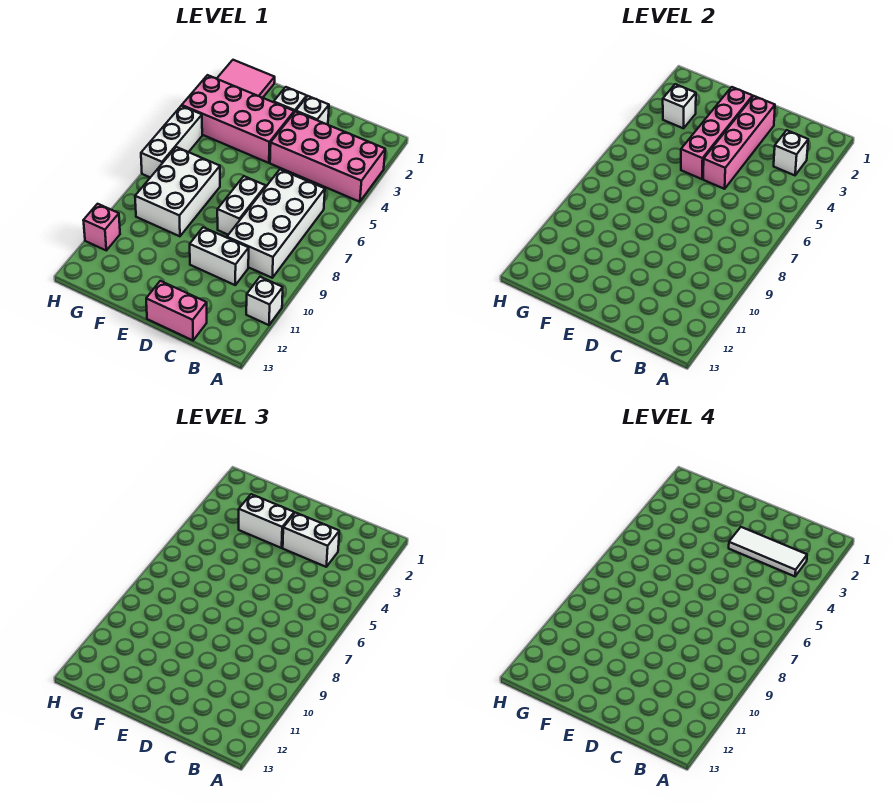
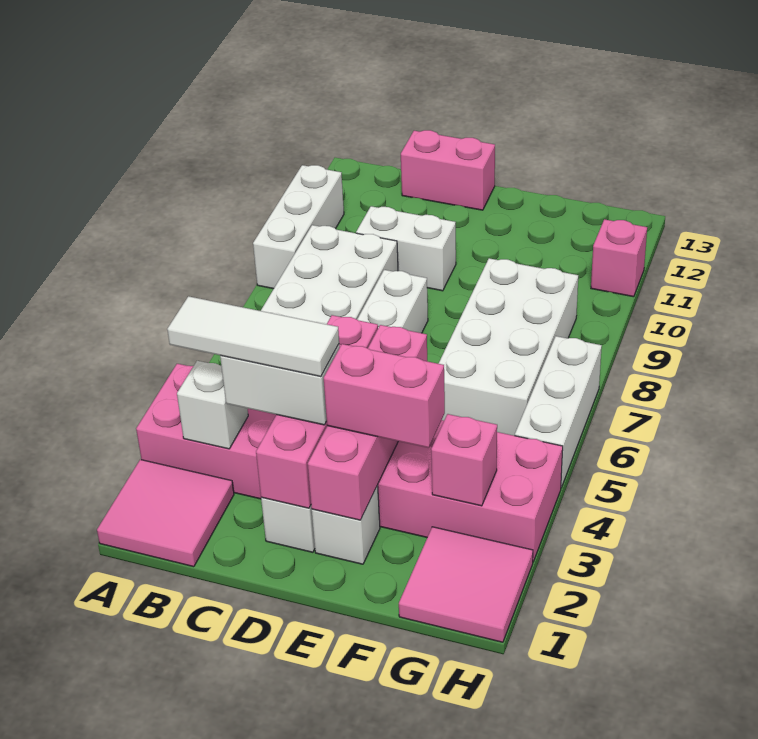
none -> pink tile A1:B2 level 1
white brick A11 level 1 -> white brick A9:A11 level 1
white brick E3:F3 level 3 -> pink brick E3:F3 level 3
white brick F7:G9 level 1 -> white brick F6:G9 level 1
white brick G3 level 2 -> pink brick G3 level 2

